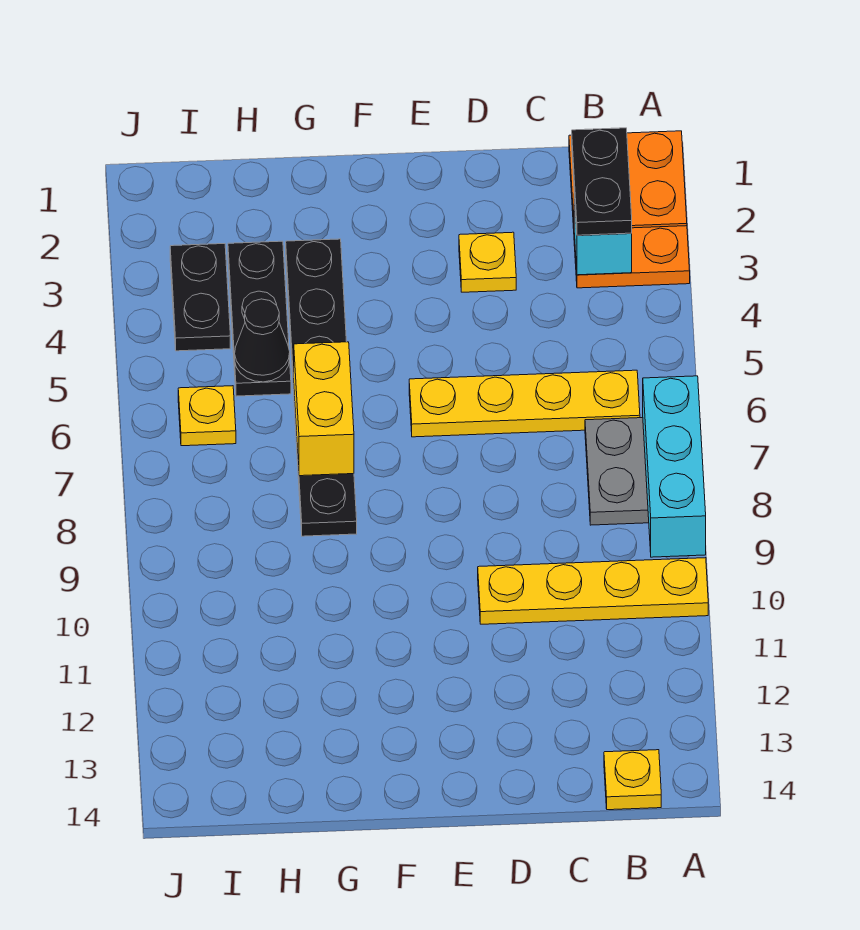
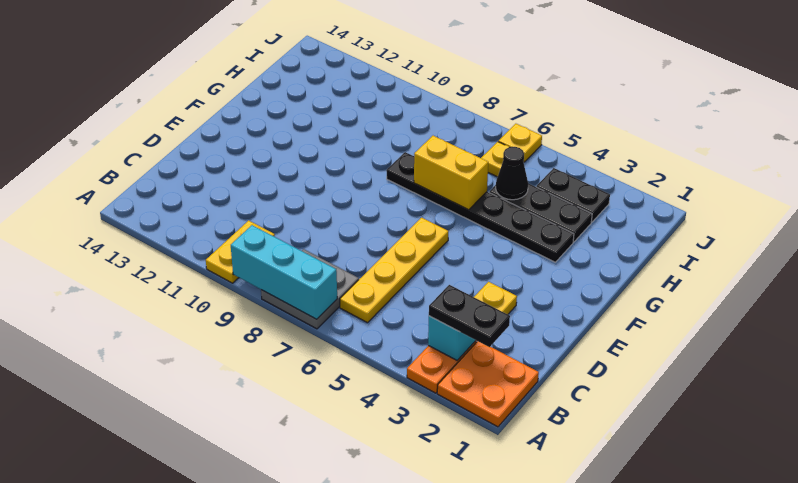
yellow plate A10:D10 level 1 -> yellow plate A10:B10 level 1
yellow plate B14 level 1 -> yellow plate J6 level 1

